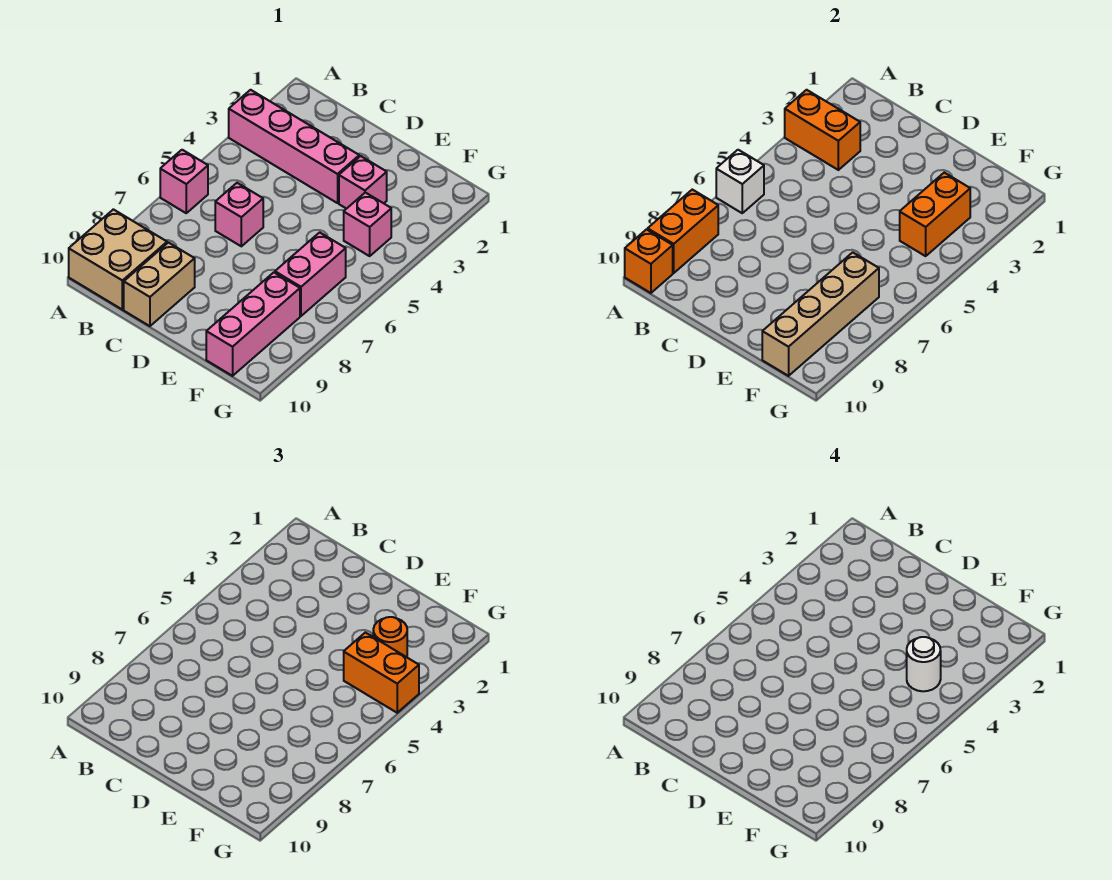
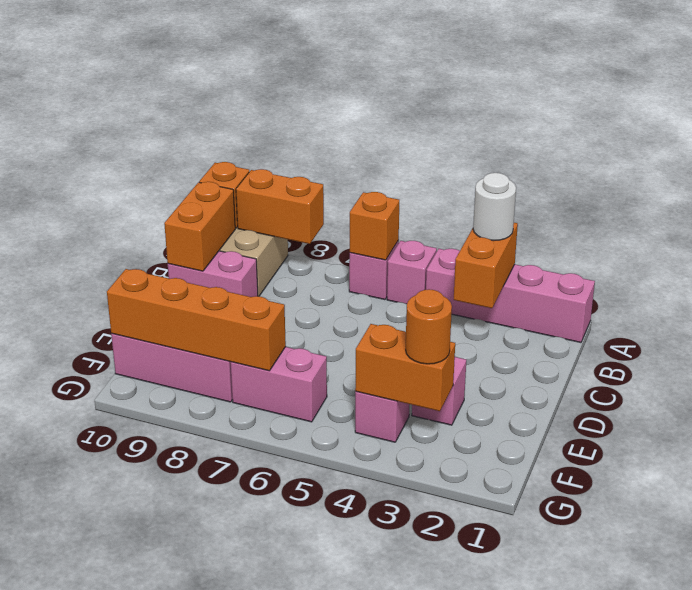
pink brick A3:D3 level 1 -> pink brick A1:A4 level 1
white brick A6 level 2 -> orange brick A6 level 2
pink brick C6 level 1 -> pink brick A5 level 1
tan brick C9:C10 level 1 -> pink brick C9:C10 level 1
orange brick F4:G4 level 3 -> orange brick B10:C10 level 2
white round brick F4 level 4 -> white round brick A3 level 3
tan brick F7:F10 level 2 -> orange brick F7:F10 level 2

